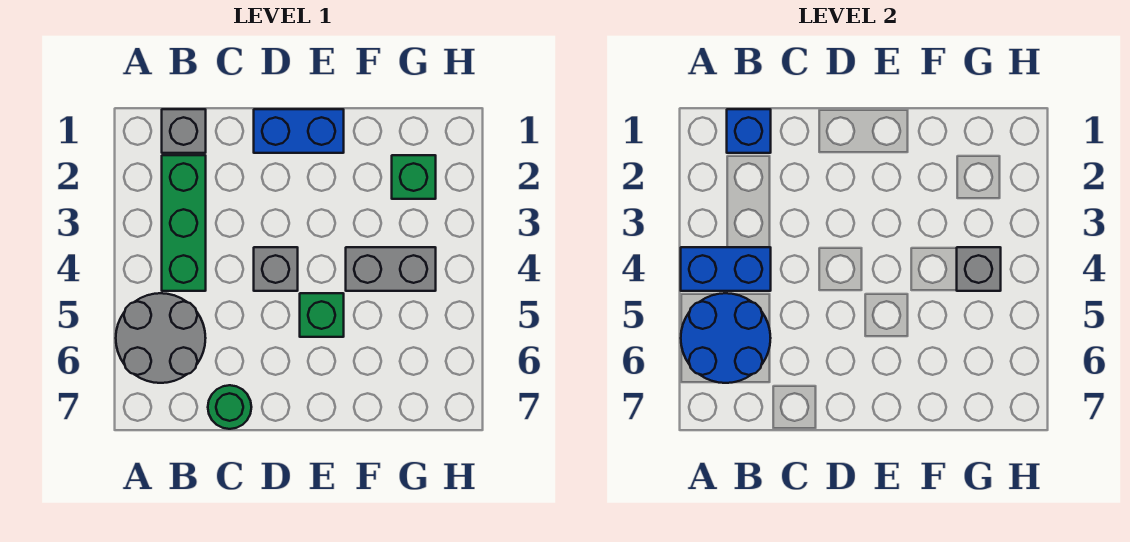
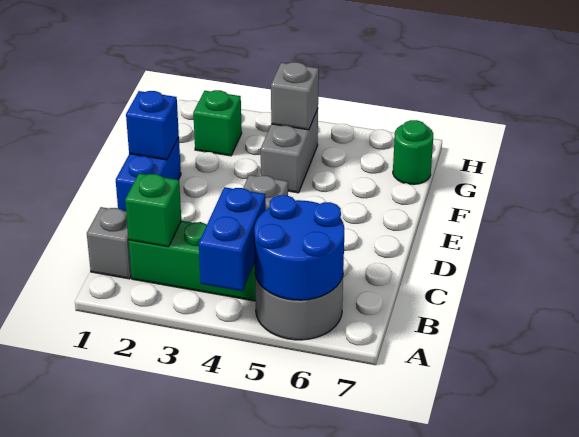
blue brick B1 level 2 -> blue brick E1 level 2
green round brick C7 level 1 -> green round brick G7 level 1
green brick E5 level 1 -> green brick B2 level 2

